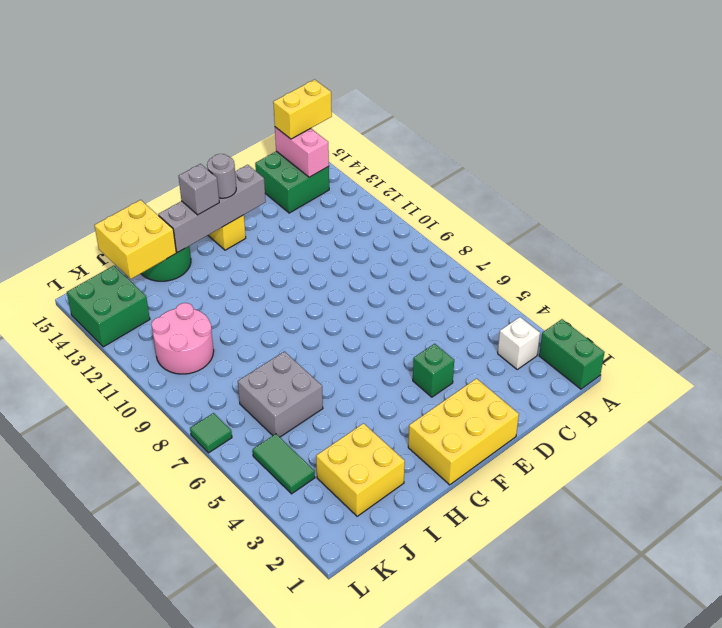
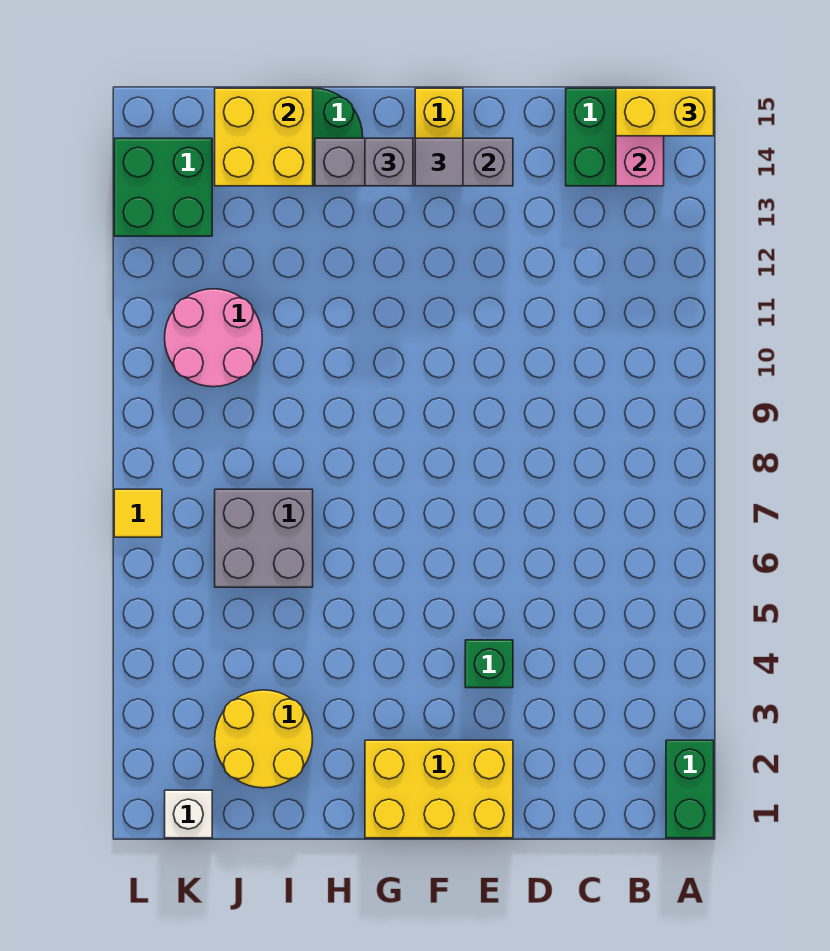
white brick B3 level 1 -> white brick K1 level 1
grey round brick F14 level 3 -> grey tile F14 level 3
yellow brick I2:J3 level 1 -> yellow round brick I2:J3 level 1
green tile K4:K5 level 1 -> none
green tile L7 level 1 -> yellow tile L7 level 1

